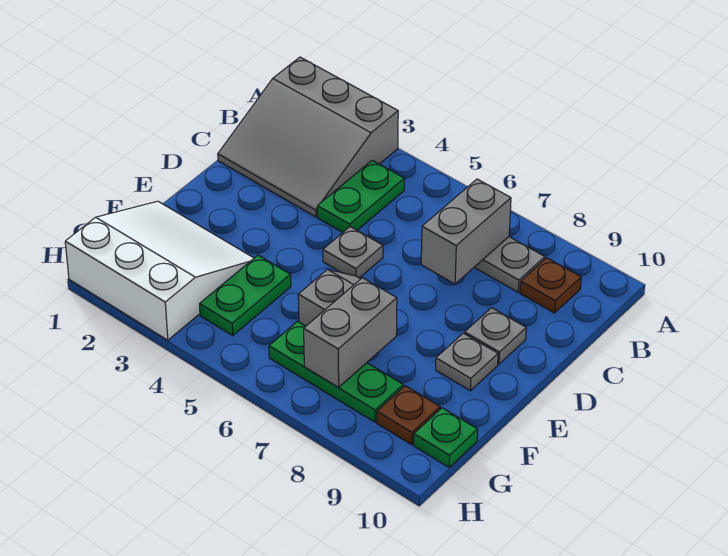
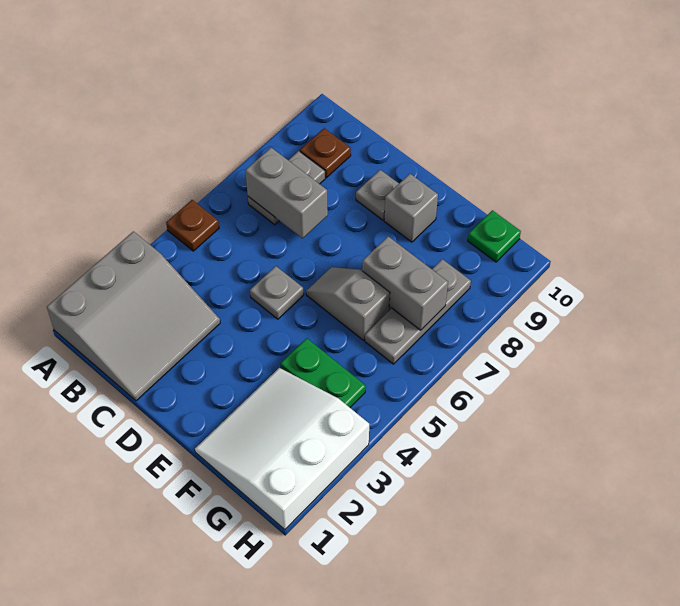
green plate B4:C4 level 1 -> none
grey plate E9 level 1 -> grey brick E9 level 1
green plate G6:G8 level 1 -> grey plate G6:G8 level 1
brown plate G9 level 1 -> brown plate A5 level 1

